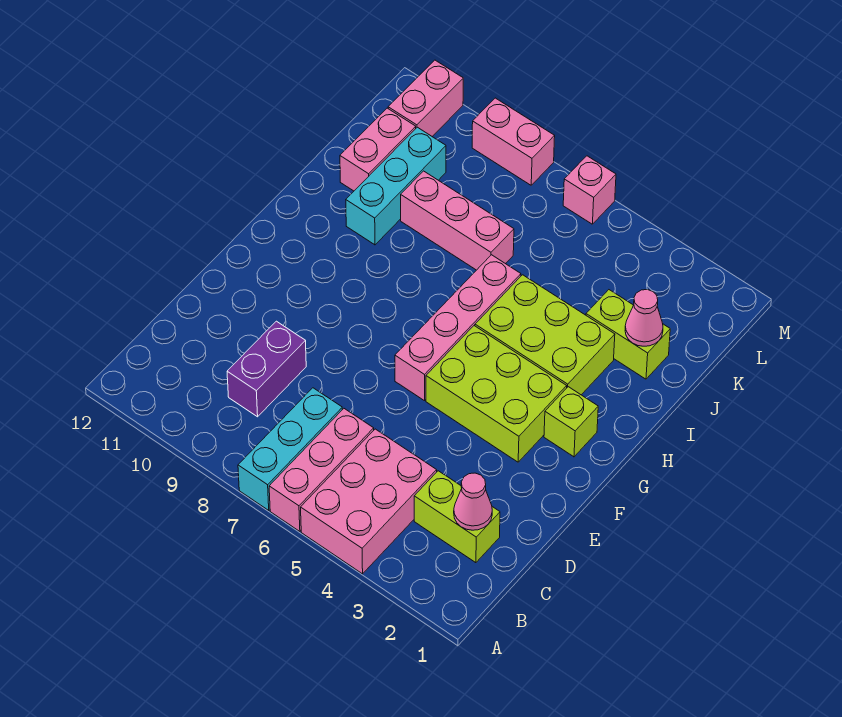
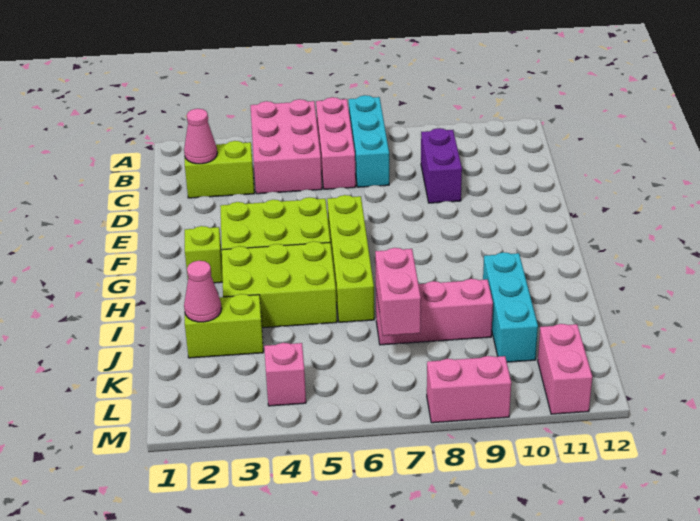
pink brick F6:I6 level 1 -> lime brick F6:I6 level 1
pink brick J11:K11 level 1 -> pink brick J7:K7 level 2
pink brick M6 level 1 -> pink brick L4 level 1

